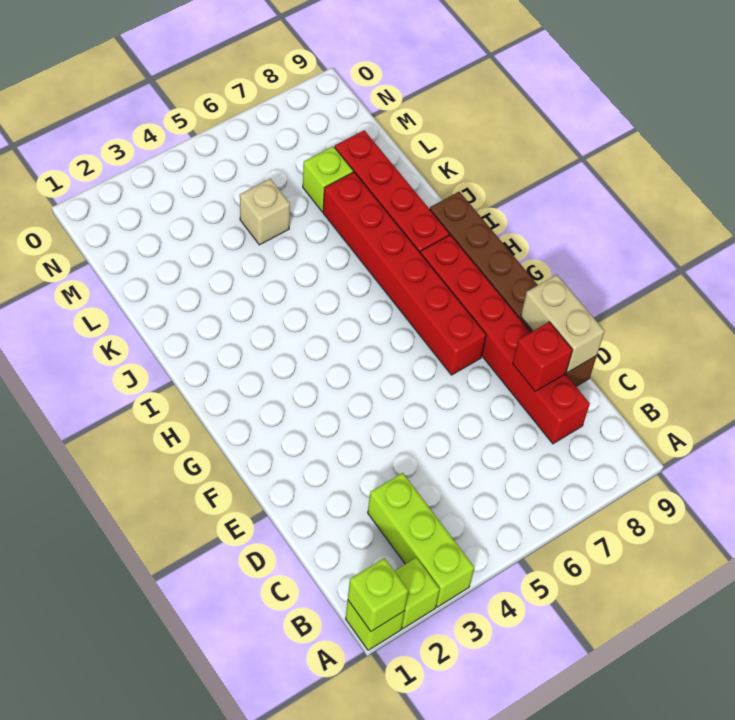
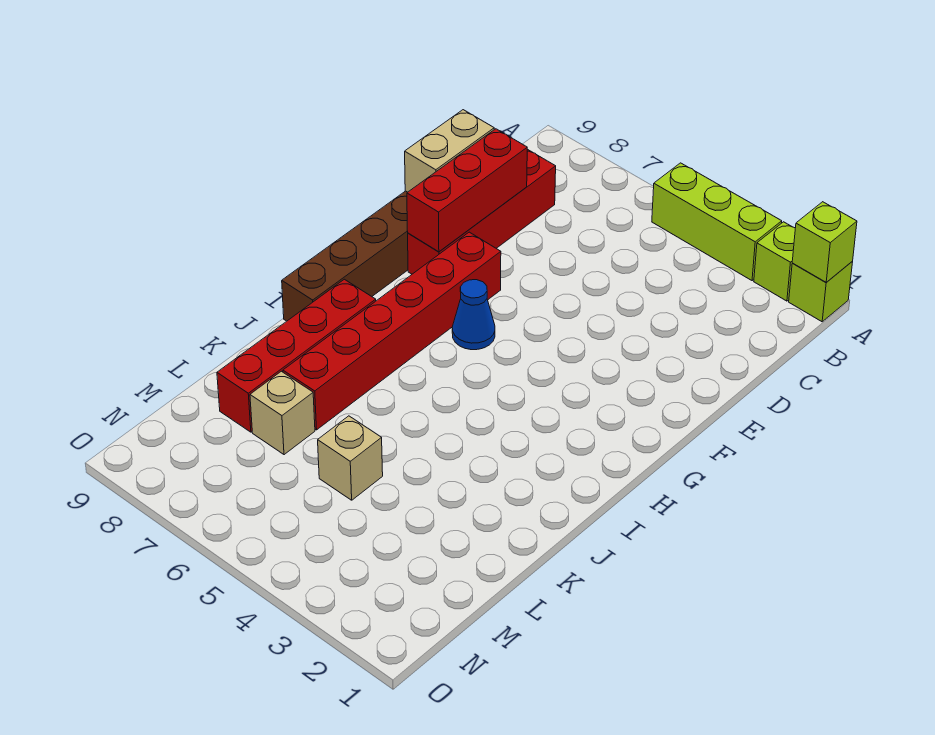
lime brick A3:C3 level 1 -> lime brick A3:A5 level 1
red brick C8:H8 level 1 -> red brick C8:F8 level 1
red brick D8 level 2 -> red brick D8:F8 level 2
none -> blue cone G6 level 1
lime brick L7 level 1 -> tan brick L7 level 1

